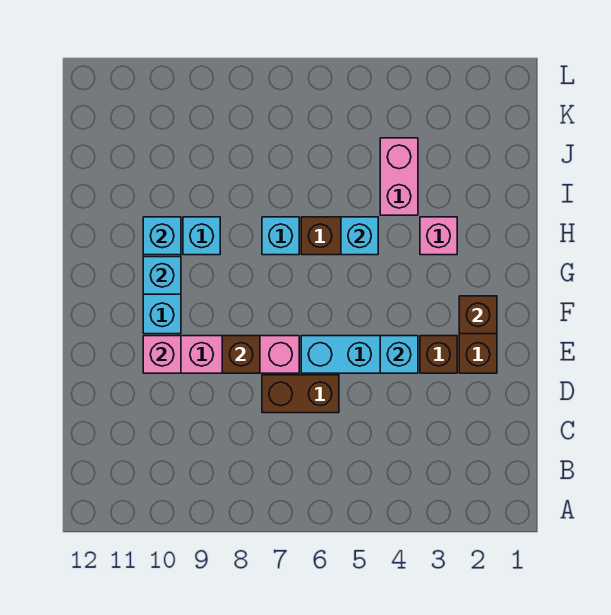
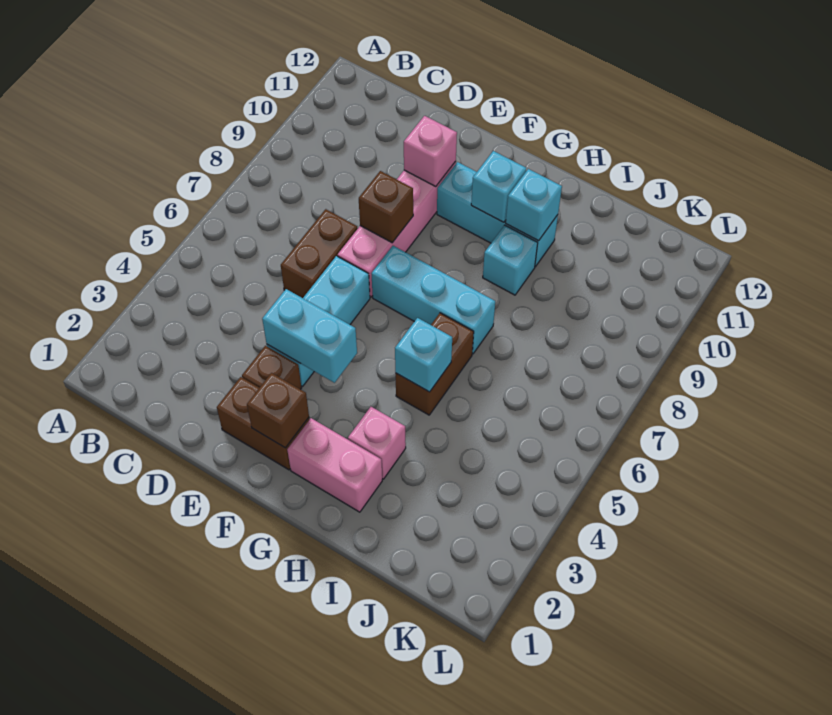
cyan brick E4 level 2 -> cyan brick E4:F4 level 2
cyan brick H7 level 1 -> cyan brick F7:H7 level 1
pink brick I4:J4 level 1 -> pink brick G2:H2 level 1

